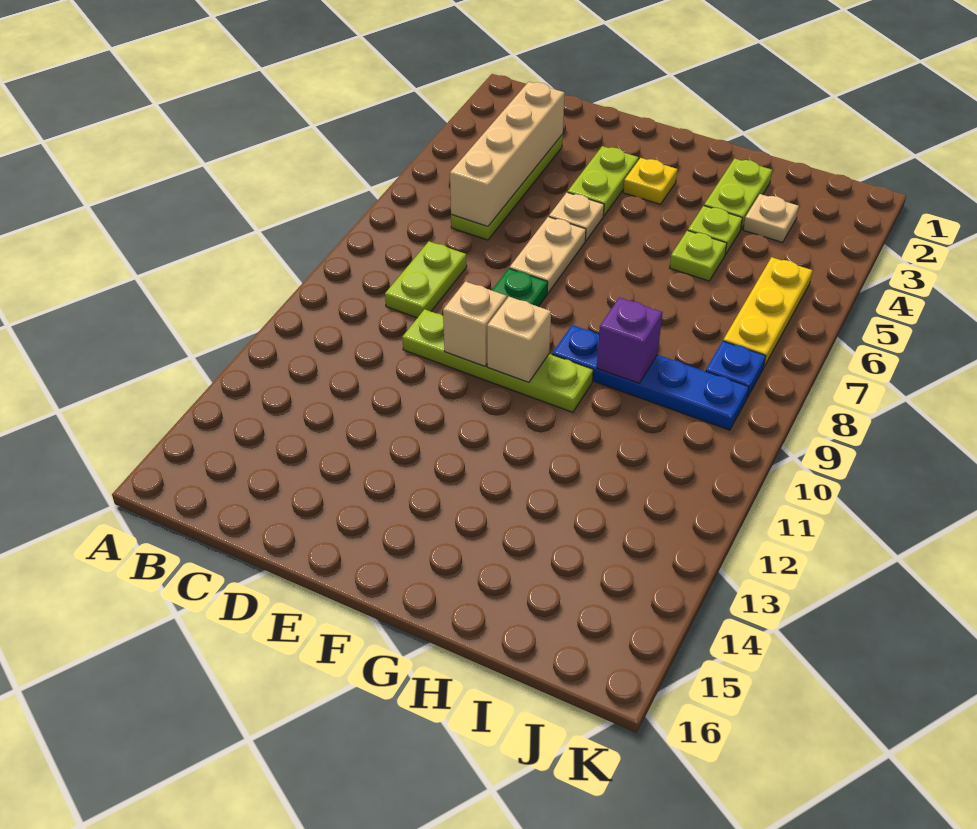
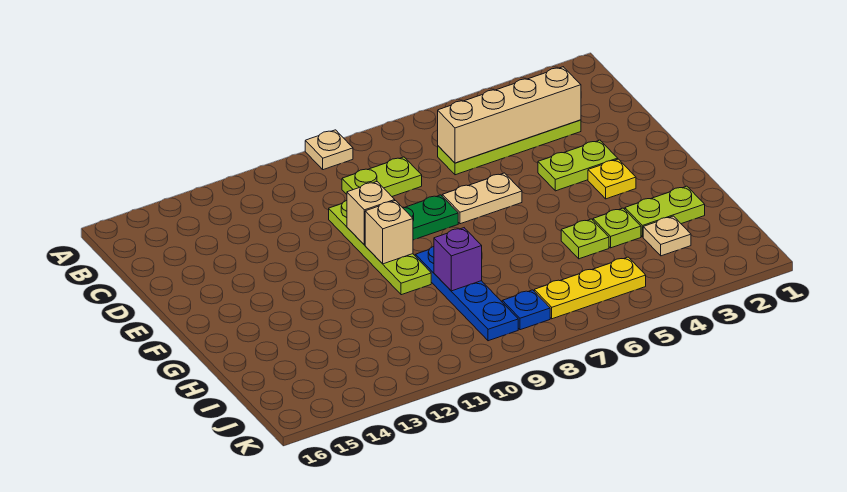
tan plate E5 level 1 -> tan plate A9 level 1

